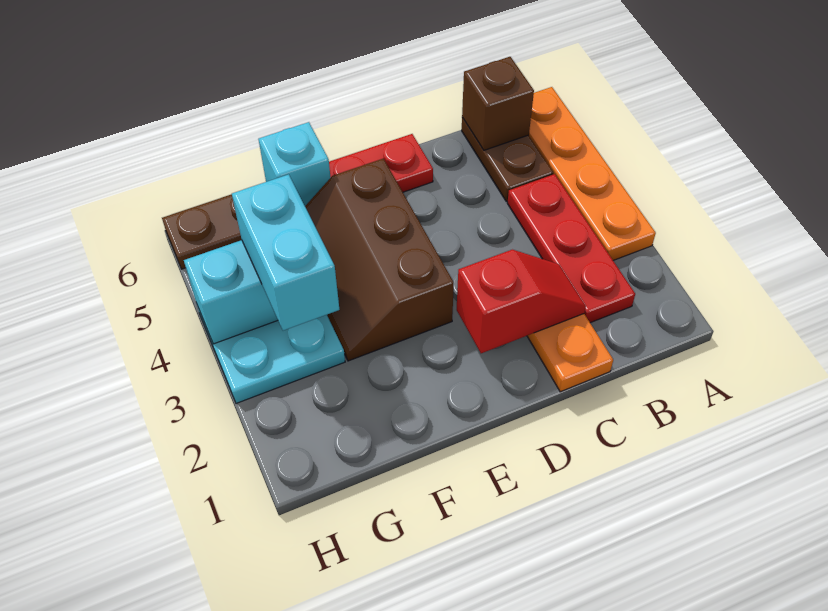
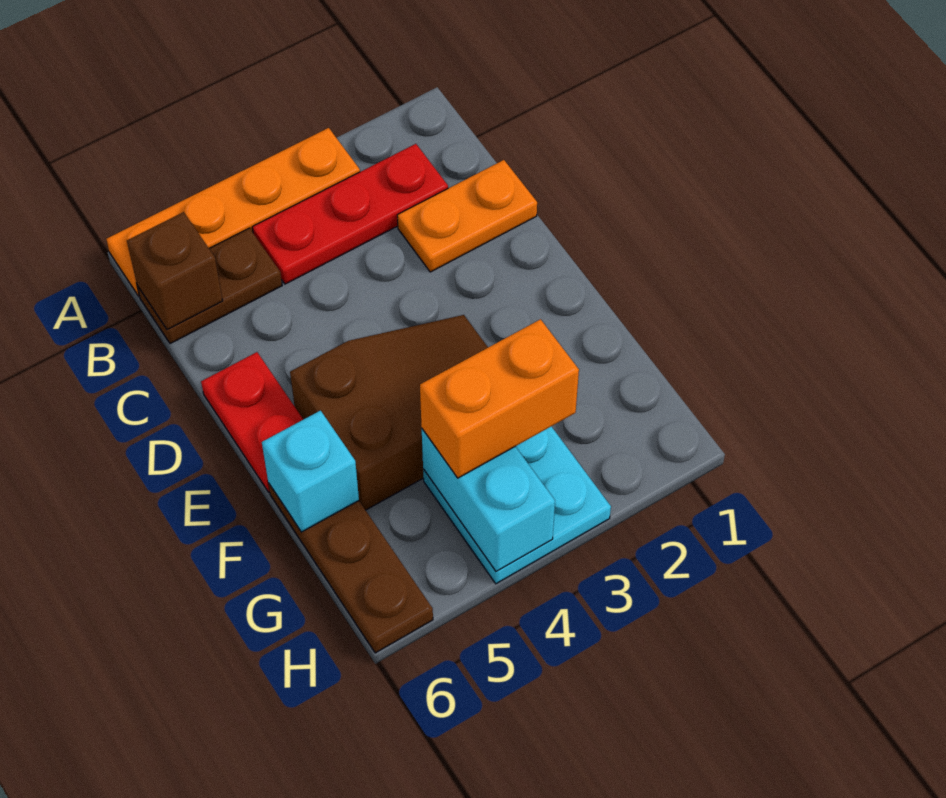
red slope C2:D2 level 2 top D -> none
brown slope E3:F5 level 1 top E -> brown slope E3:F5 level 1 top 5
cyan brick G3:G4 level 3 -> orange brick G3:G4 level 3

